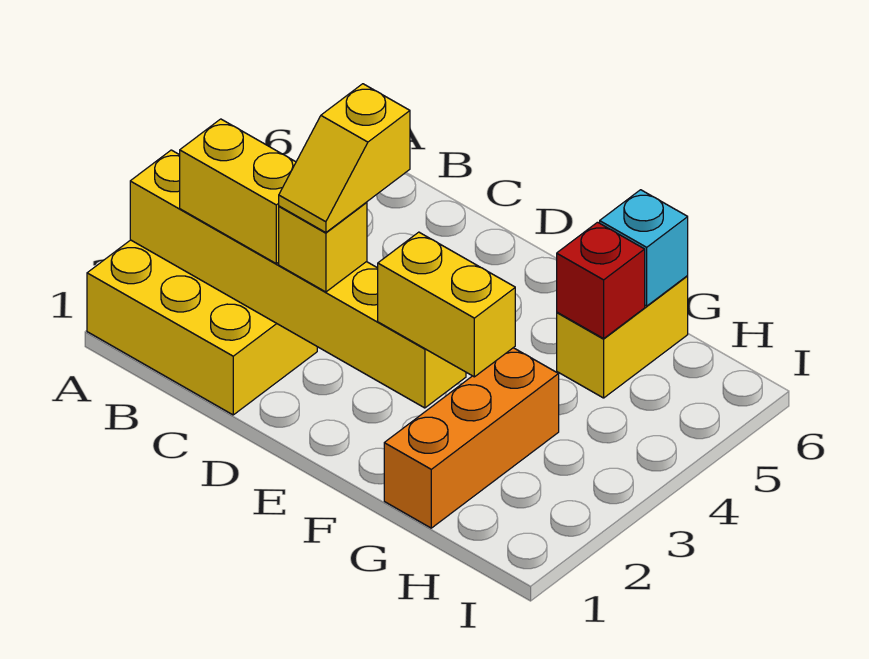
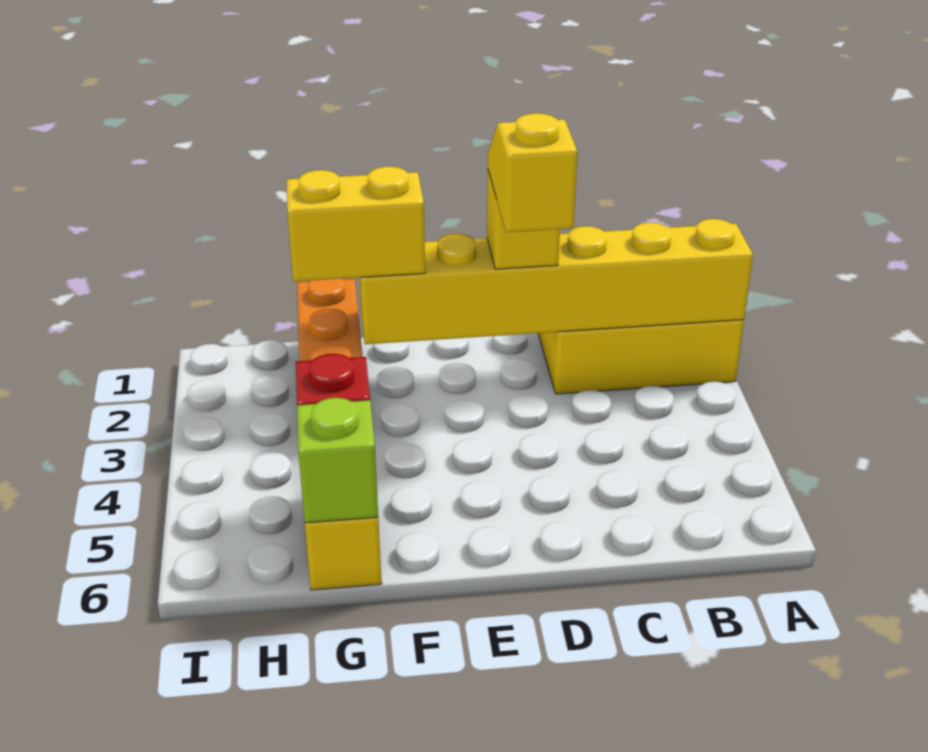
yellow brick B2:C2 level 3 -> none
cyan brick G6 level 2 -> lime brick G6 level 2

